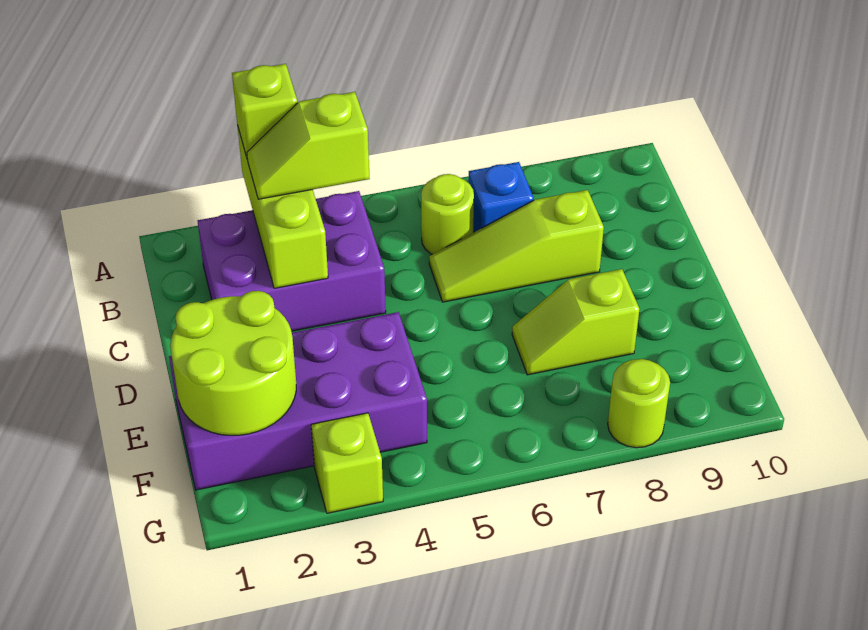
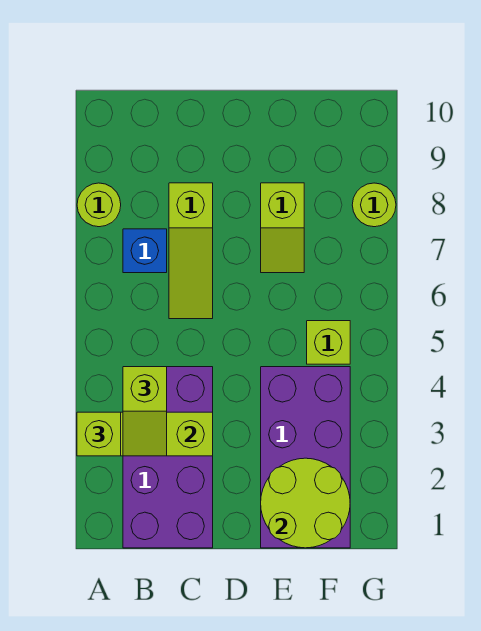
purple brick B2:C4 level 1 -> purple brick B1:C4 level 1
lime round brick B6 level 1 -> lime round brick A8 level 1
lime brick G3 level 1 -> lime brick F5 level 1

